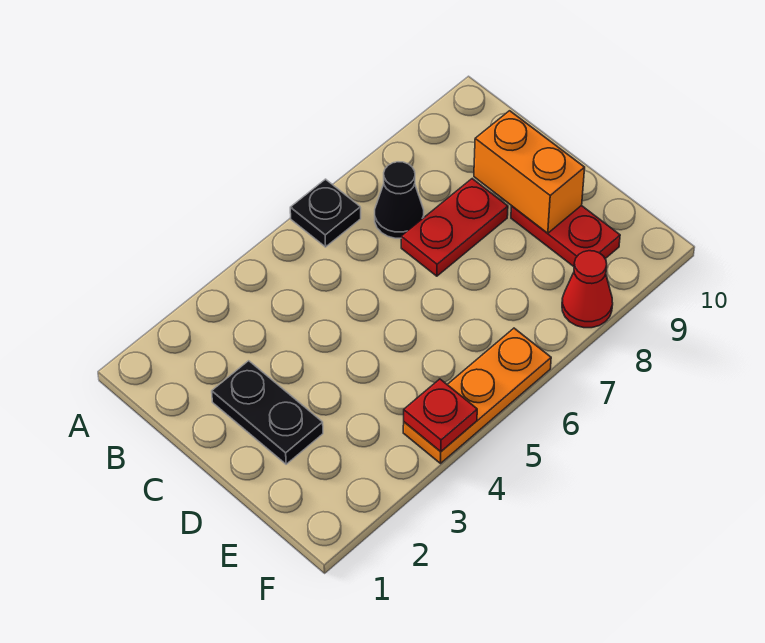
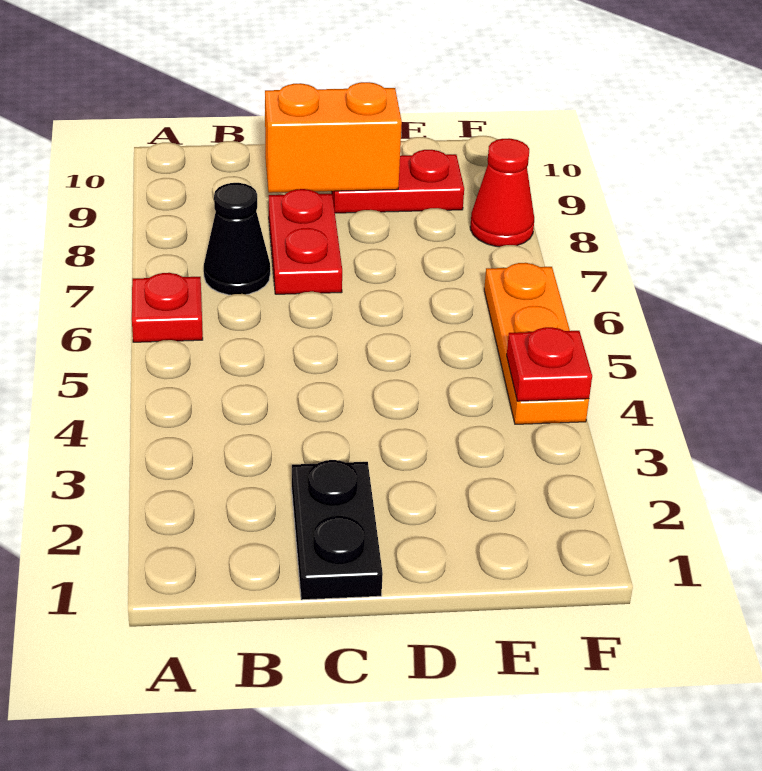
black plate A6 level 1 -> red plate A6 level 1
black plate C2:D2 level 1 -> black plate C1:C2 level 1

